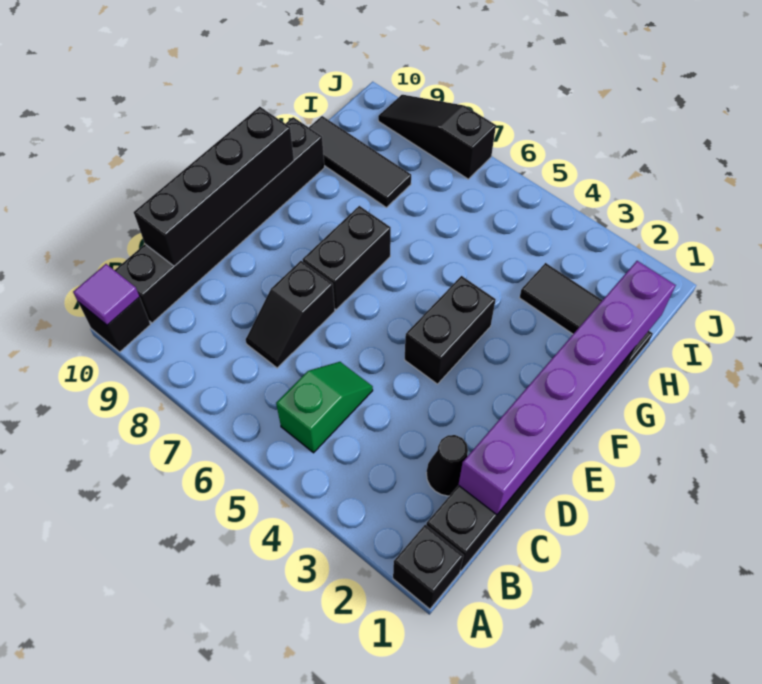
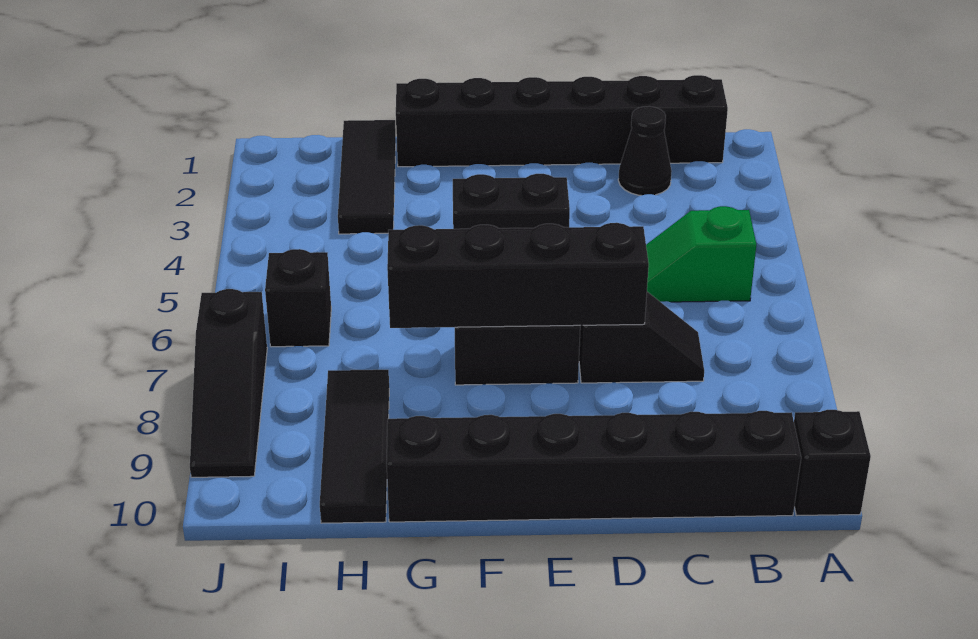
black brick A1 level 1 -> black brick I6 level 1
purple tile A10 level 2 -> none
purple brick C1:H1 level 2 -> none
black brick C10:F10 level 2 -> black brick D7:G7 level 2

